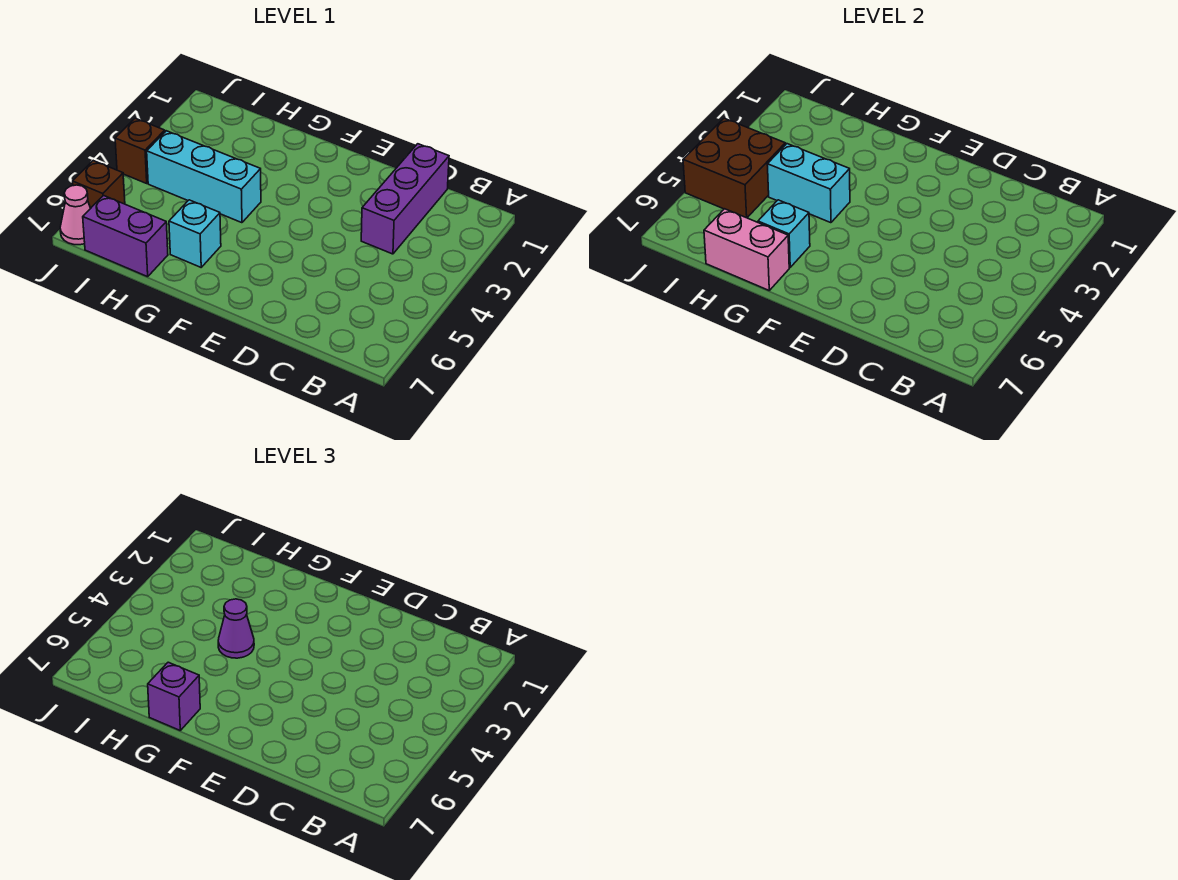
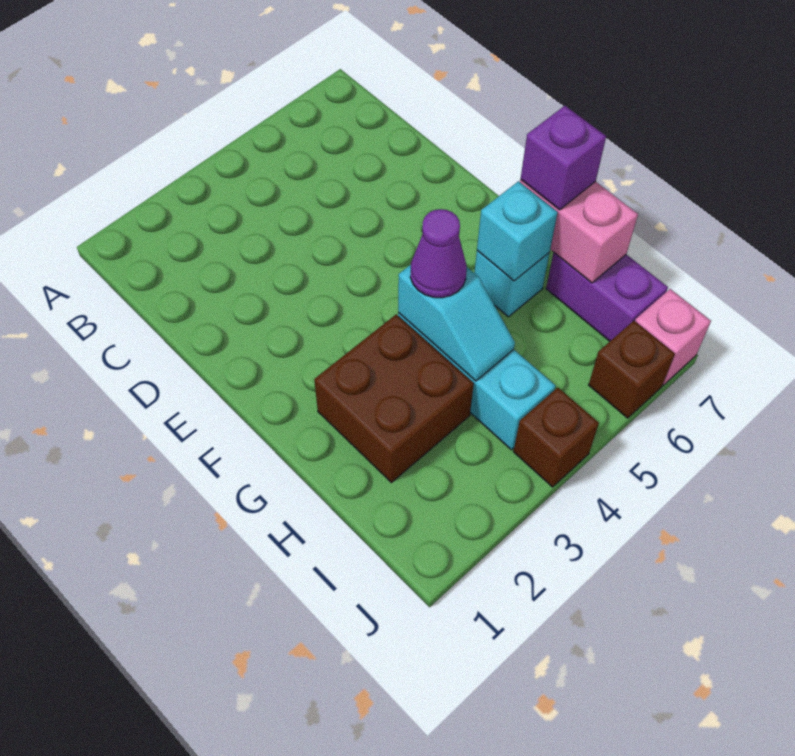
purple brick C1:C3 level 1 -> none
cyan brick G4:H4 level 2 -> cyan slope G4:H4 level 2 top G
brown brick I4:J5 level 2 -> brown brick G2:H3 level 1
pink cone J7 level 1 -> pink brick J7 level 1

